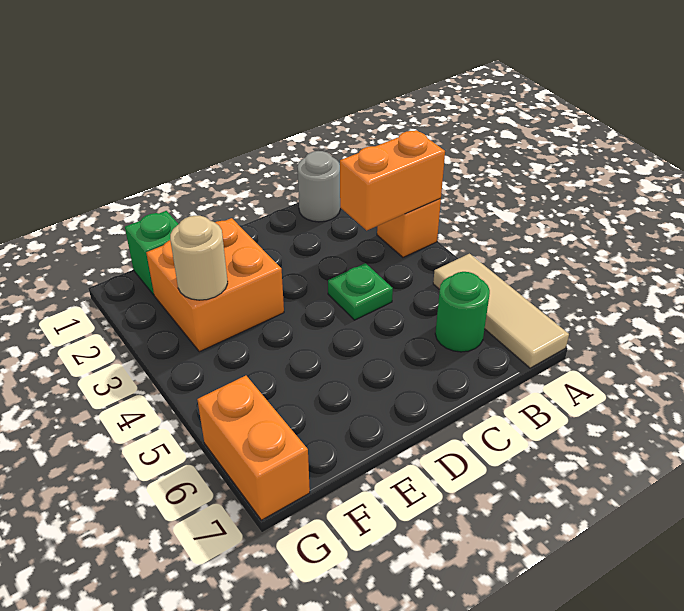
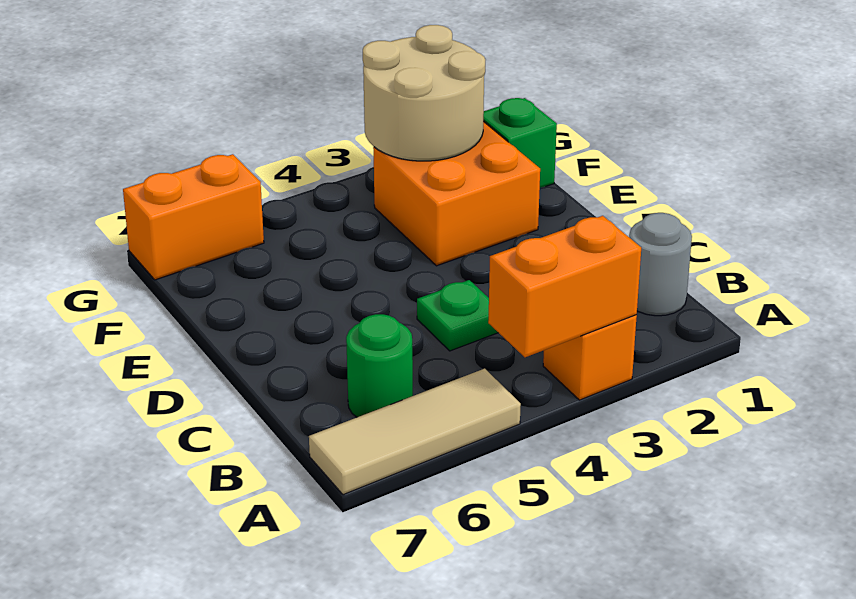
orange brick A3:B3 level 2 -> orange brick A3:A4 level 2
tan round brick F3 level 2 -> tan round brick F2:G3 level 2

